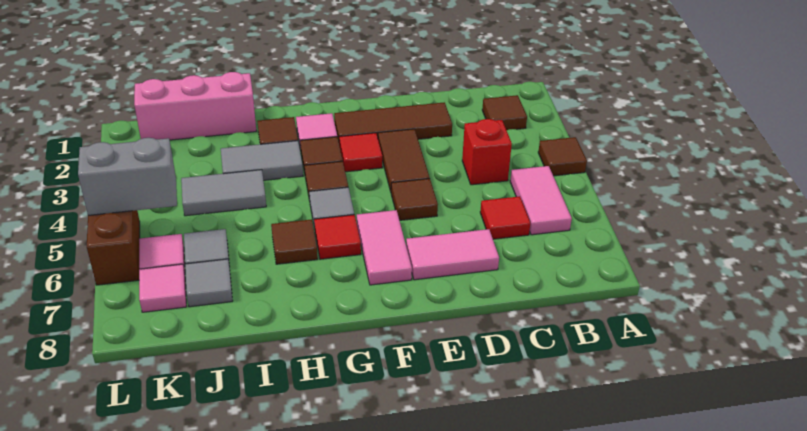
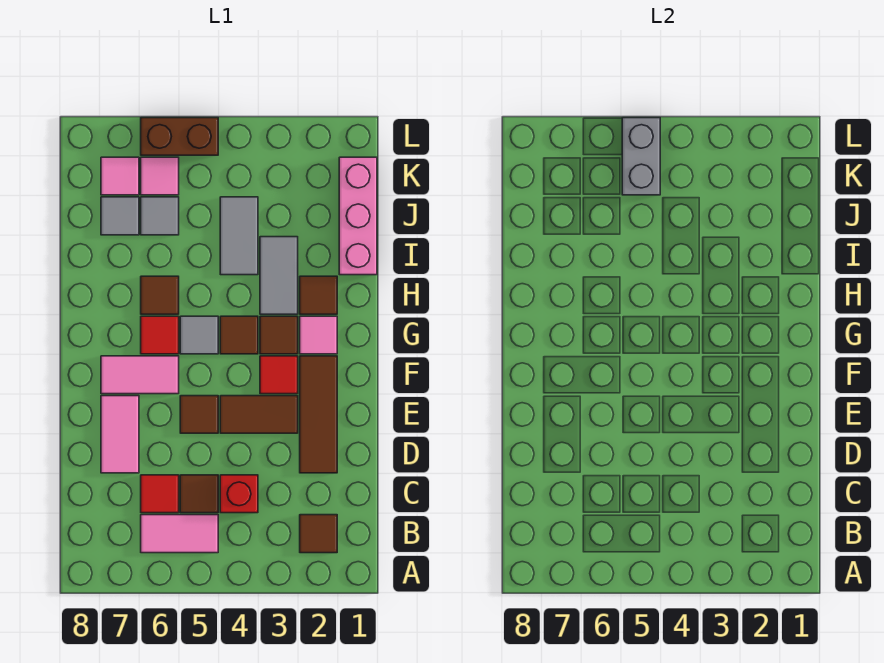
brown tile A4 level 1 -> brown tile C5 level 1

